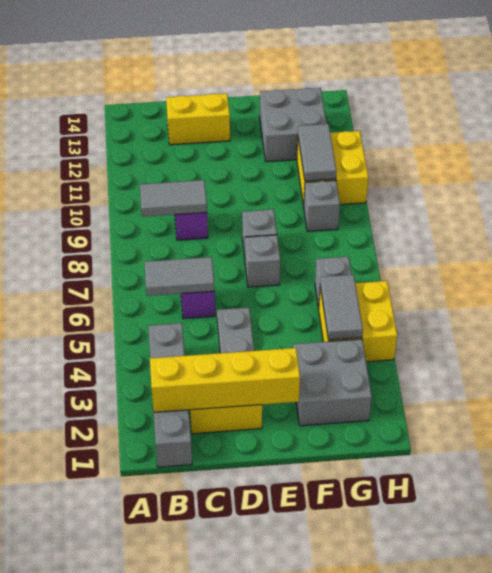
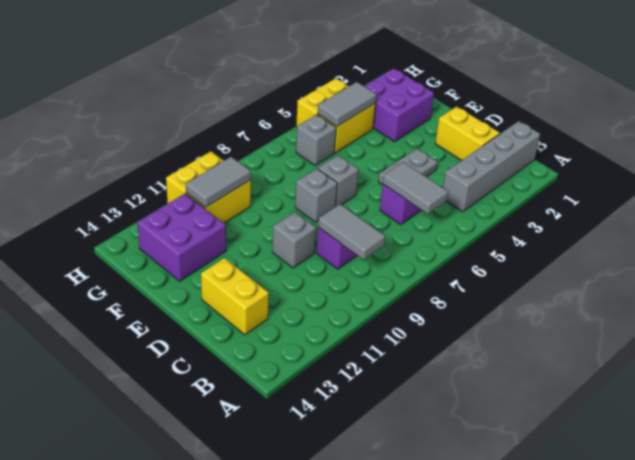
yellow brick B2:E2 level 2 -> none
grey brick F2:G3 level 1 -> purple brick F2:G3 level 1
grey brick F12:G13 level 1 -> purple brick F12:G13 level 1
grey brick G9 level 1 -> grey brick D10 level 1

